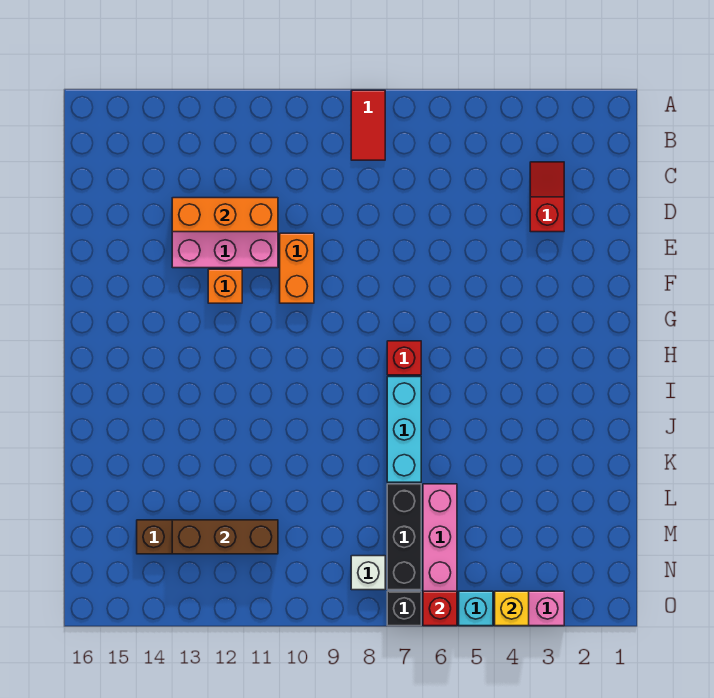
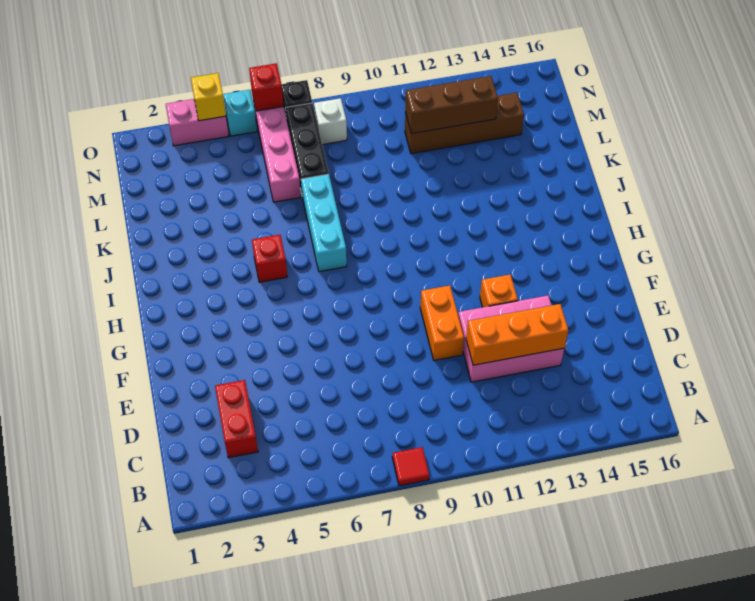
red tile A8:B8 level 1 -> red tile A8 level 1
red slope C3:D3 level 1 top D -> red brick C3:D3 level 1
red brick H7 level 1 -> red brick I5 level 1

